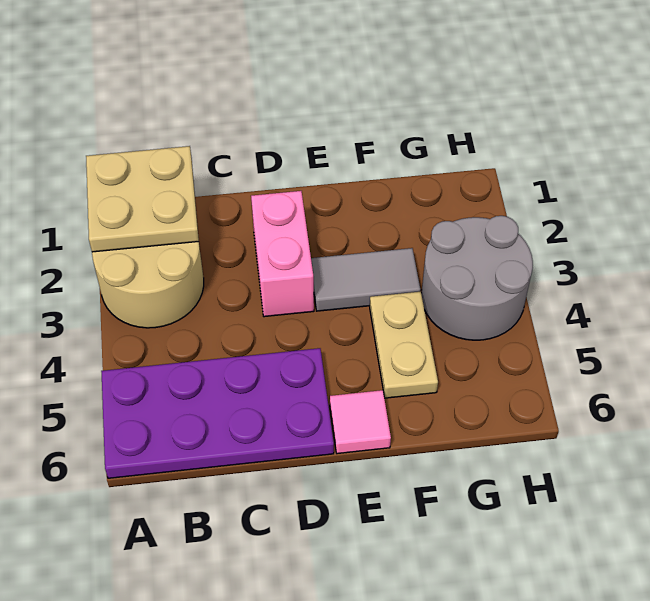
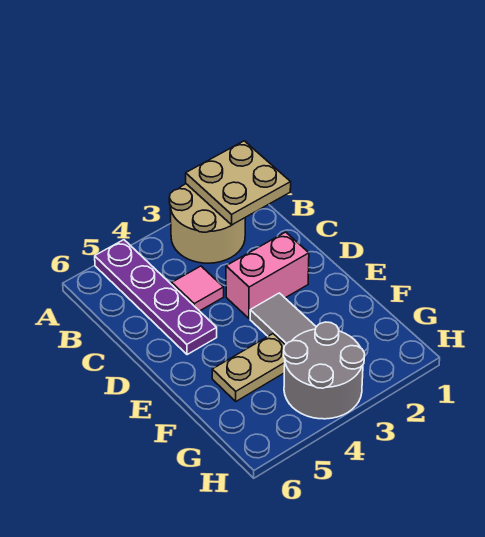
purple plate A5:D6 level 1 -> purple plate A5:D5 level 1
pink tile E6 level 1 -> pink tile C4 level 1

